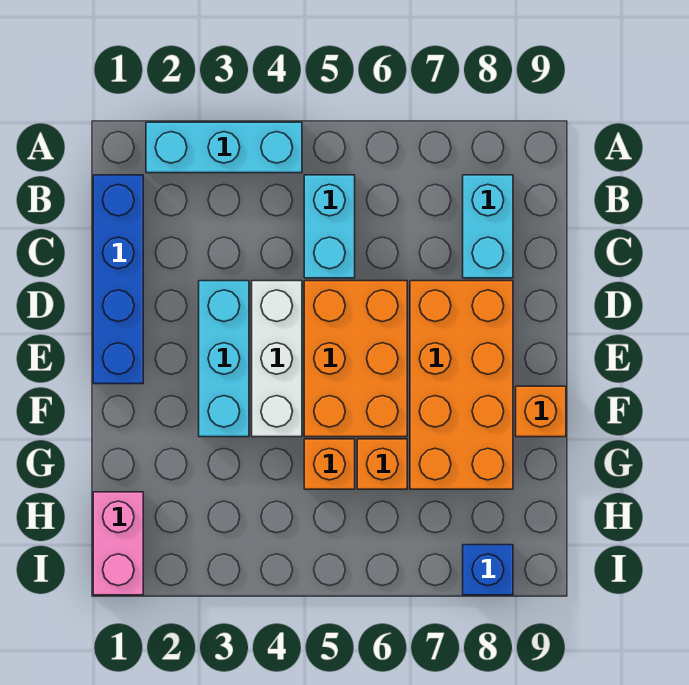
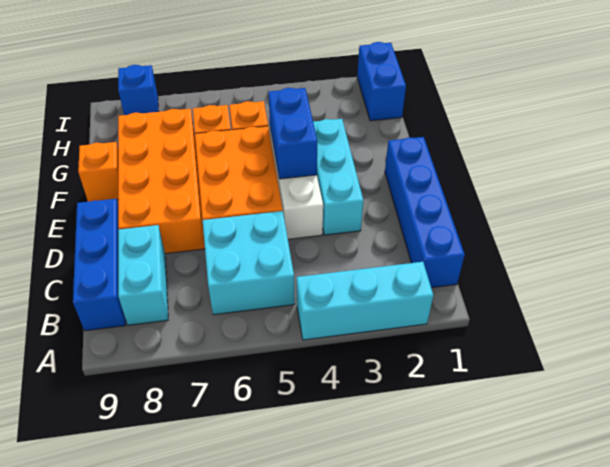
cyan brick B5:C5 level 1 -> cyan brick B5:C6 level 1
none -> blue brick B9:D9 level 1
none -> blue brick E4:F4 level 2
pink brick H1:I1 level 1 -> blue brick H1:I1 level 1

